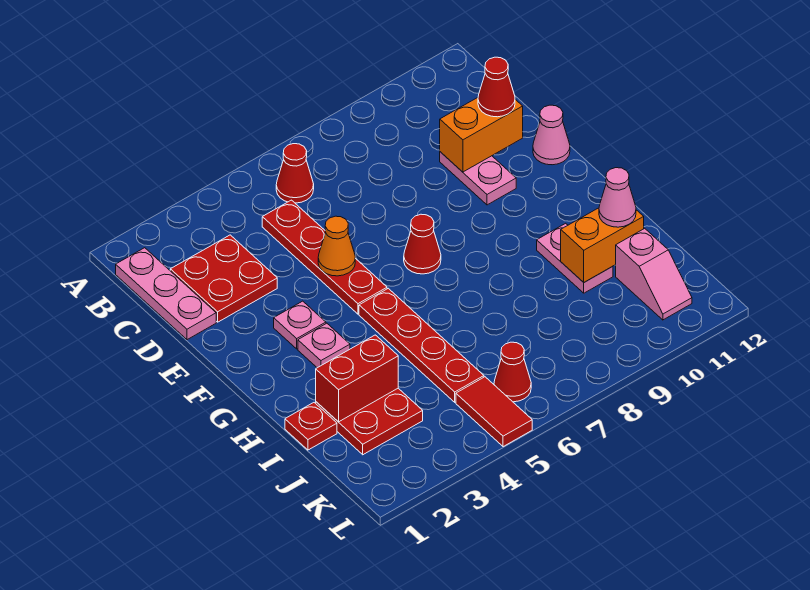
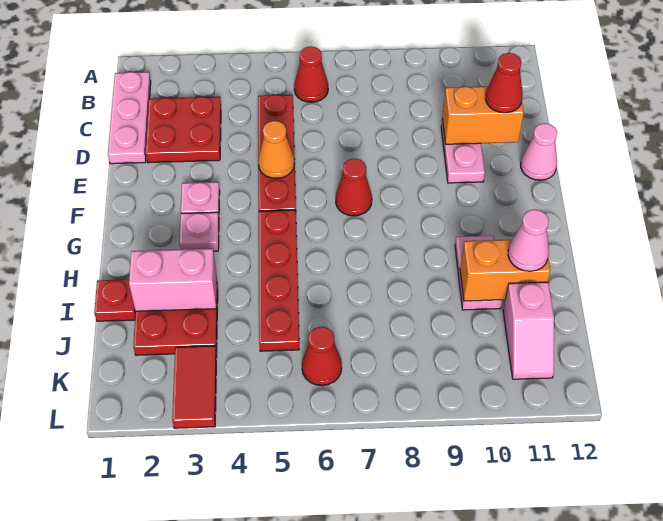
red brick I2:I3 level 2 -> pink brick I2:I3 level 2
red tile K5:L5 level 1 -> red tile K3:L3 level 1

